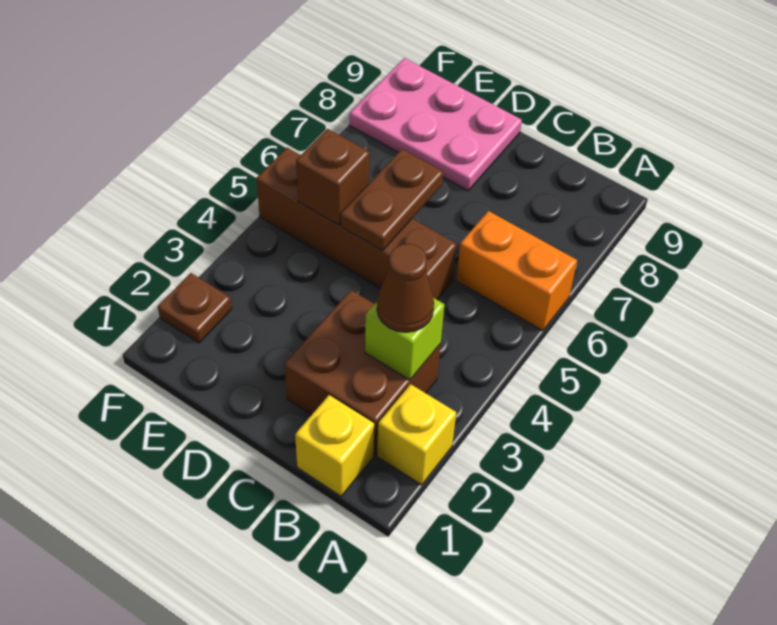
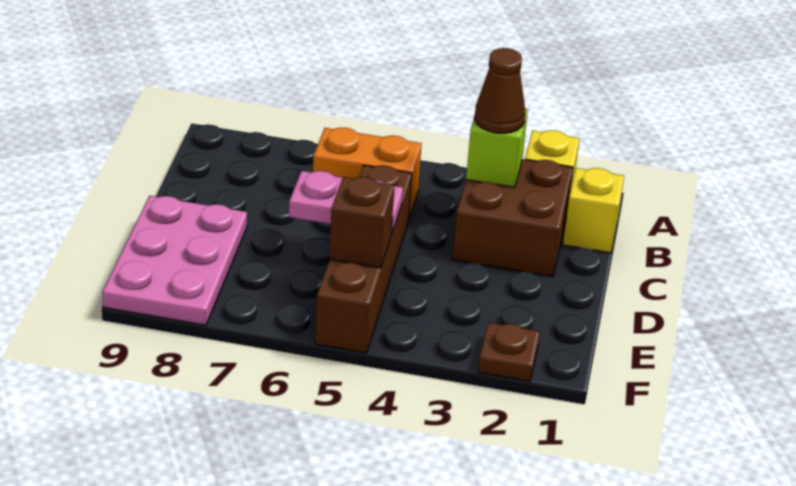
orange brick A6:B6 level 1 -> orange brick B5:B6 level 1
brown plate D5:D6 level 2 -> pink plate D5:D6 level 2

